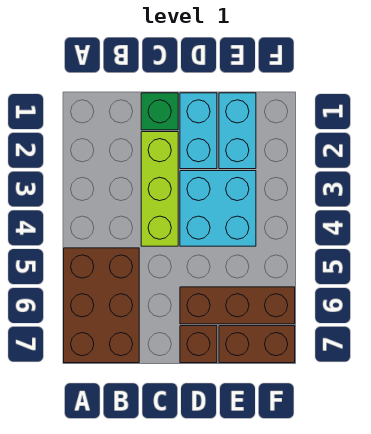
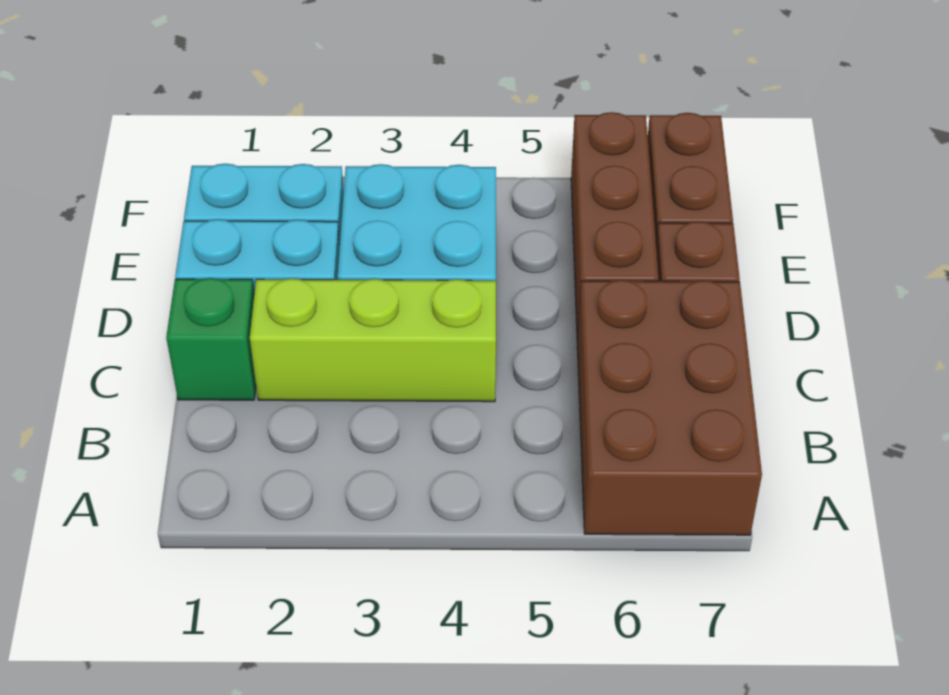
brown brick A5:B7 level 1 -> brown brick A6:C7 level 1

